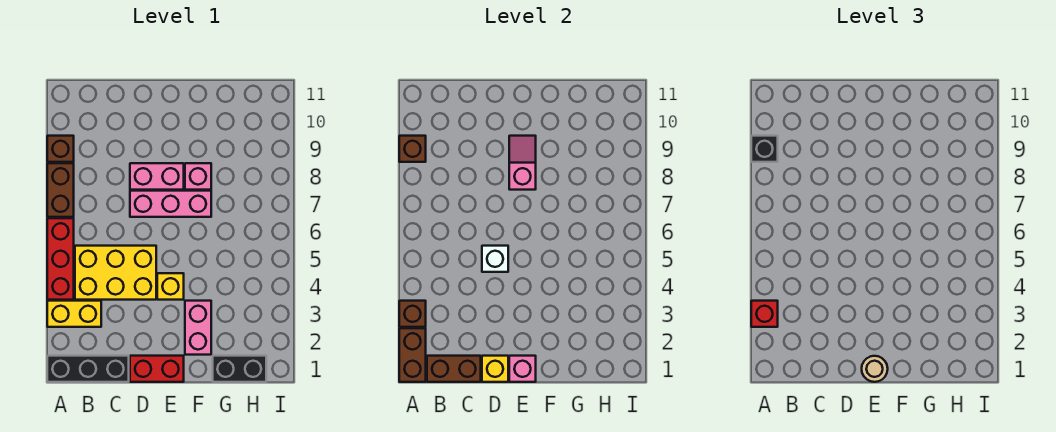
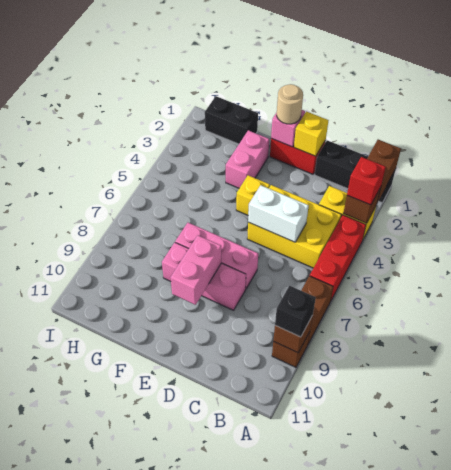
brown brick B1:C1 level 2 -> none
white brick D5 level 2 -> white brick C5:D5 level 2
pink slope E8:E9 level 2 top 8 -> pink brick E8:E9 level 2

